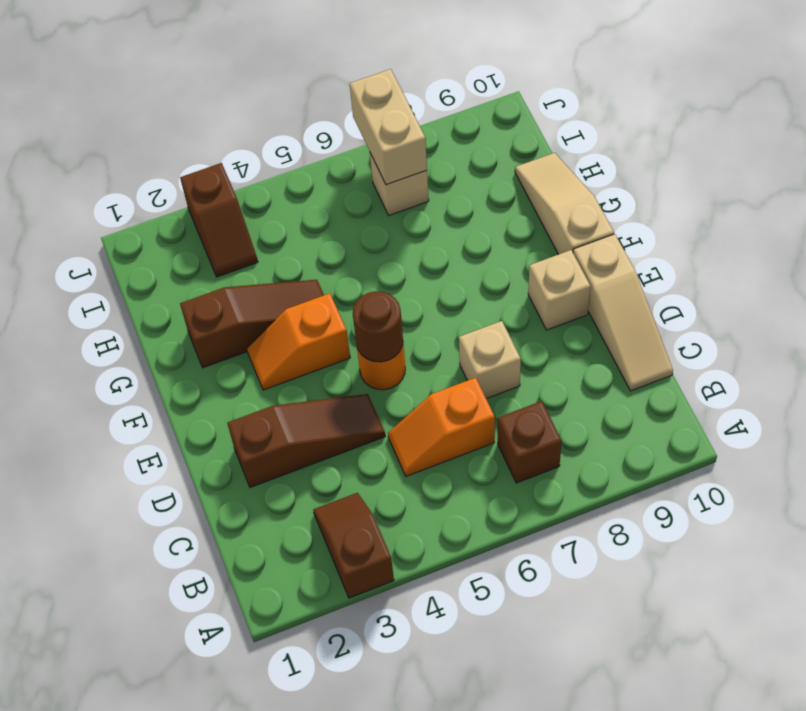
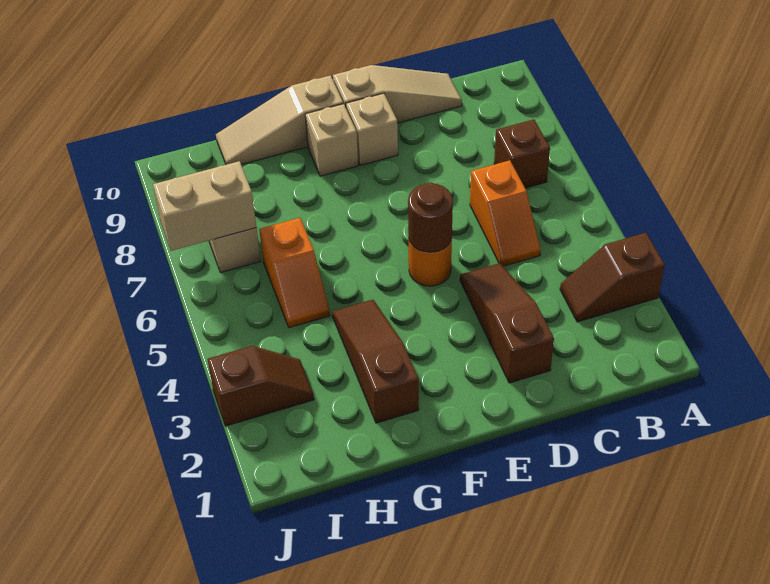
tan brick D7 level 1 -> tan brick F9 level 1
orange slope F3:F4 level 1 top 4 -> orange slope H5:H6 level 1 top 6

